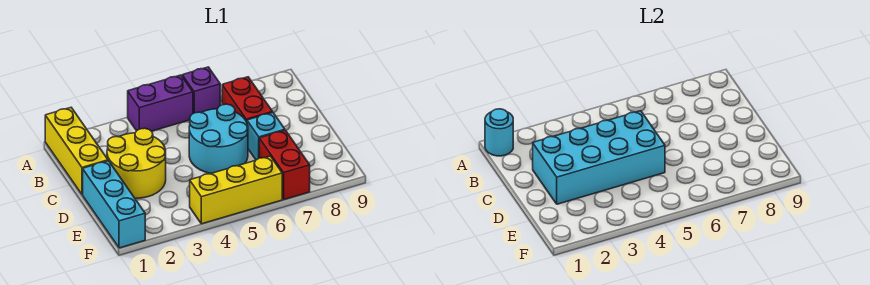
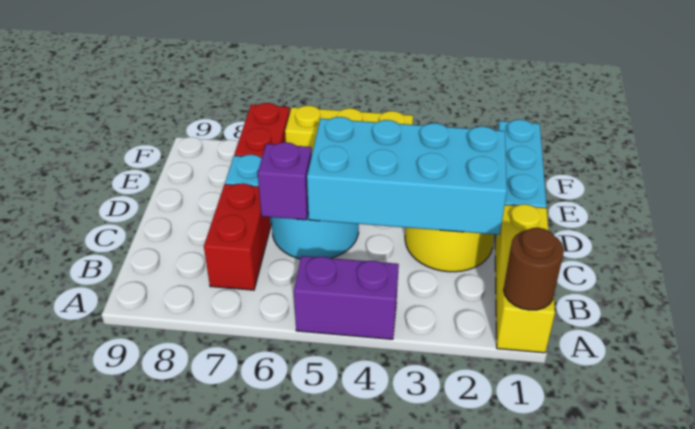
cyan round brick A1 level 2 -> brown round brick A1 level 2
purple brick A6 level 1 -> purple brick C6 level 2

